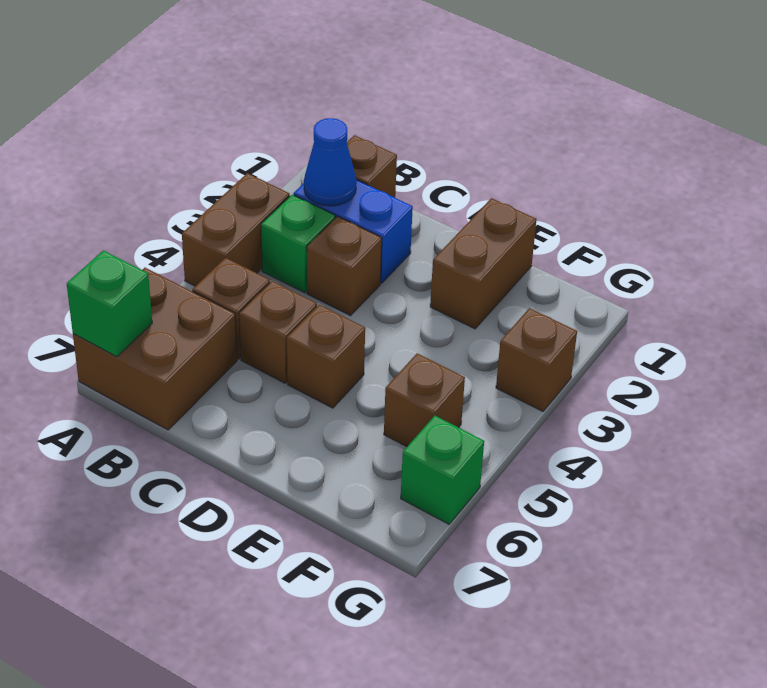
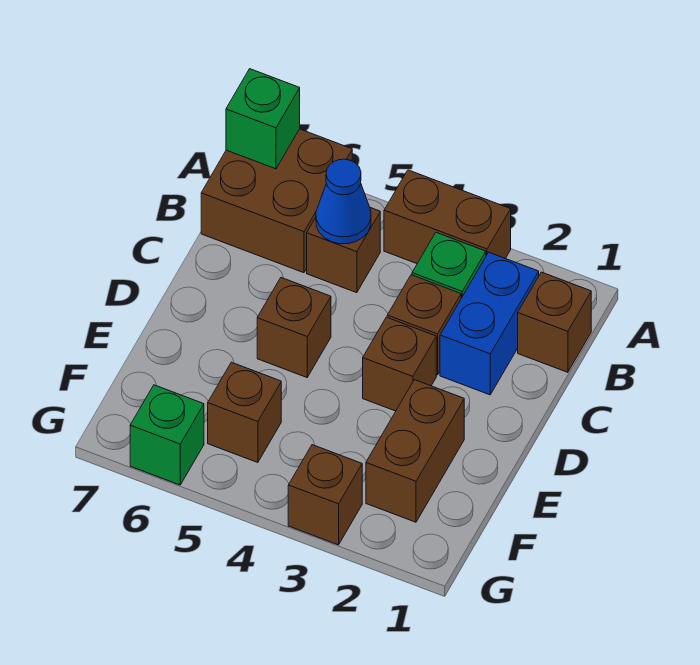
blue cone B2 level 2 -> blue cone B5 level 2
brown brick C5 level 1 -> brown brick D3 level 1
brown brick E1:E2 level 1 -> brown brick E2:F2 level 1

